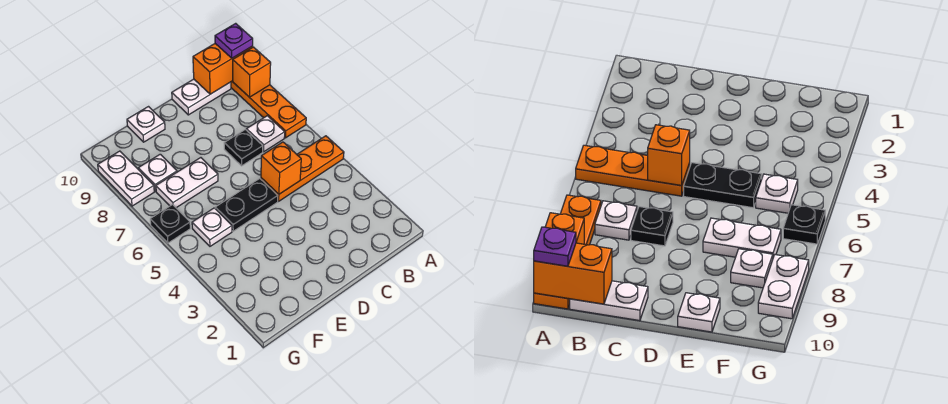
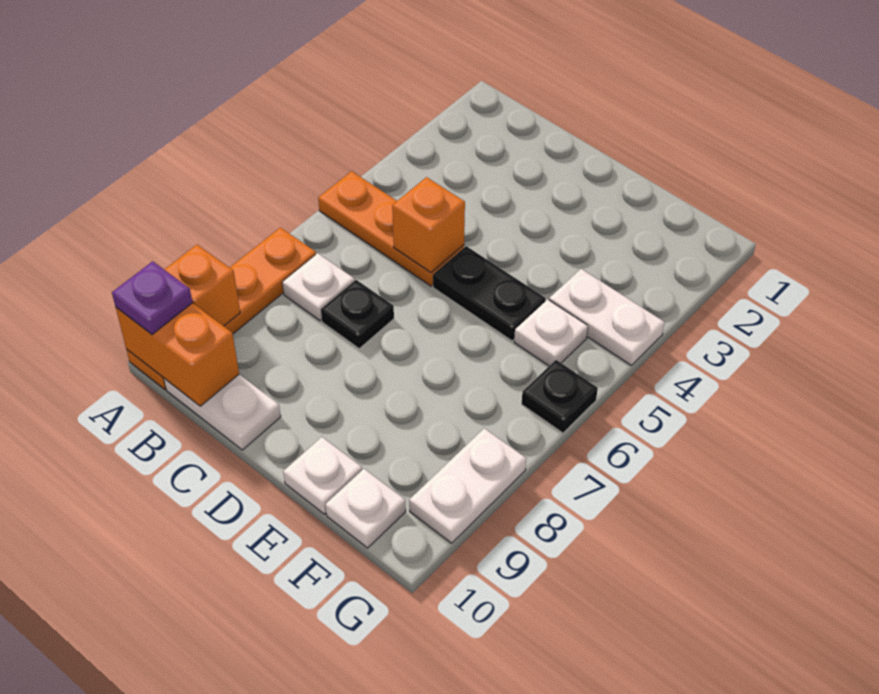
white plate E7:F7 level 1 -> white plate F4:G4 level 1
white plate F8 level 1 -> white plate F10 level 1

